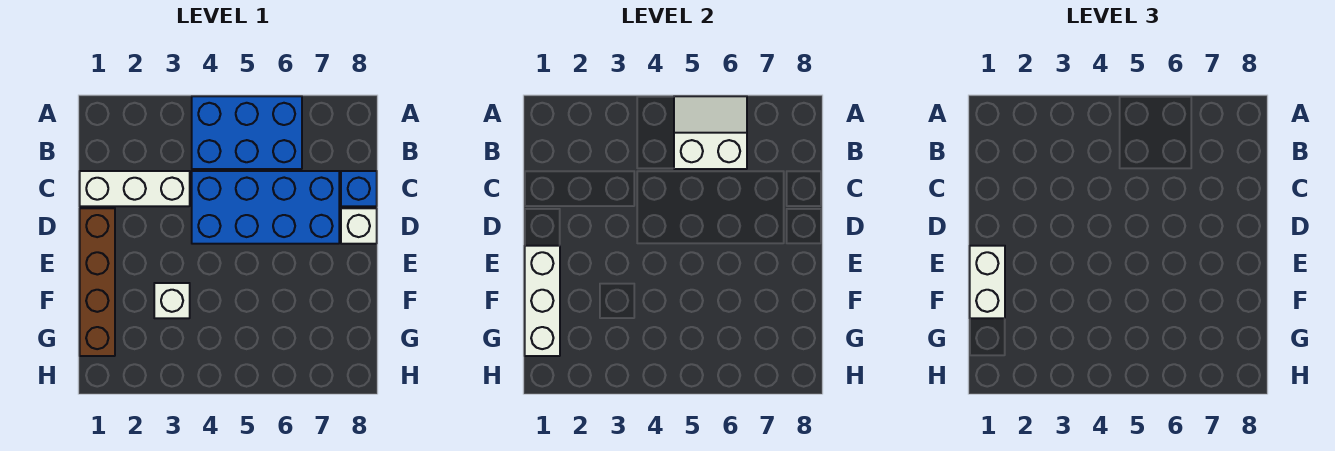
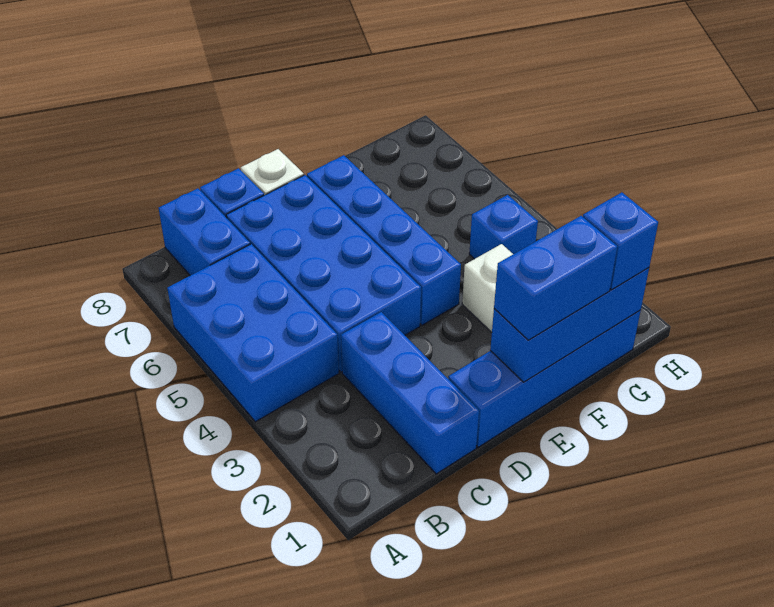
white slope A5:B6 level 2 top B -> none
none -> blue brick B7:B8 level 1
white brick C1:C3 level 1 -> blue brick C1:C3 level 1
brown brick D1:G1 level 1 -> blue brick D1:G1 level 1
white brick E1:G1 level 2 -> blue brick E1:G1 level 2
white brick E1:F1 level 3 -> blue brick E1:F1 level 3
none -> blue brick E4:E7 level 1
none -> blue brick G1 level 3
none -> blue brick G4 level 1

